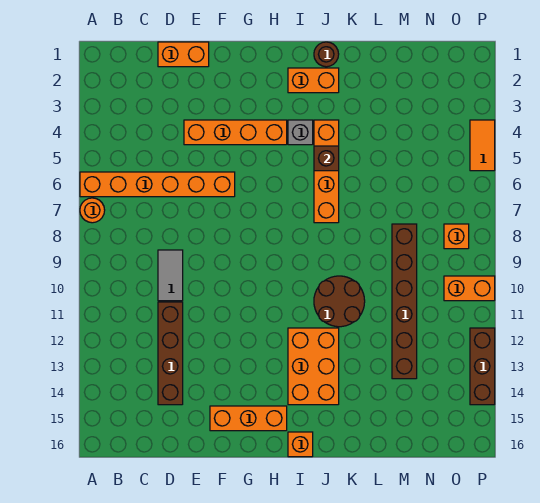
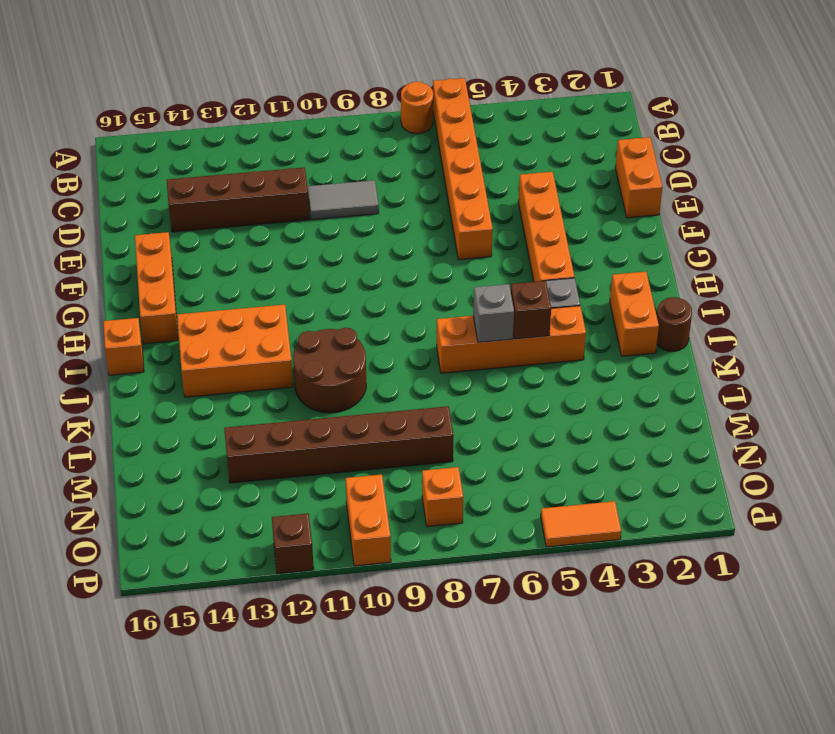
none -> grey brick J6 level 2
brown brick P12:P14 level 1 -> brown brick P12 level 1

